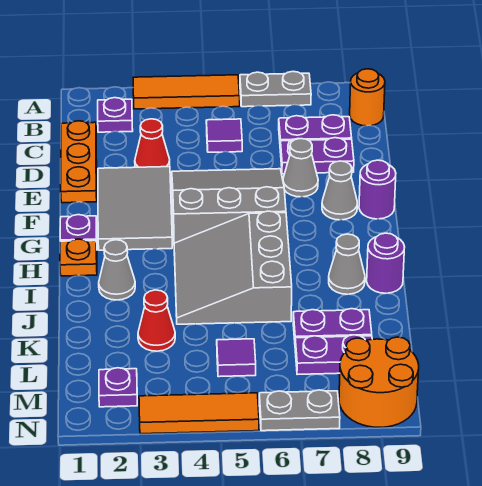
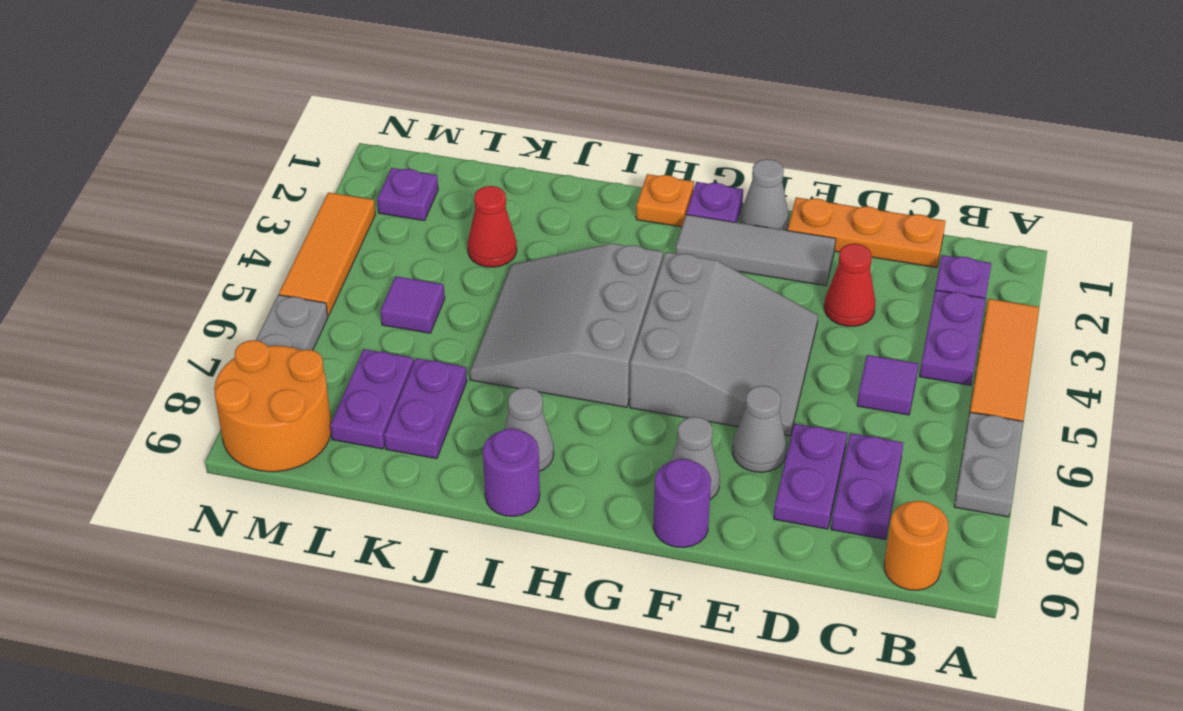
none -> purple plate B3:B4 level 1
grey tile E2:G3 level 1 -> grey tile E2:G2 level 1
grey slope H4:J6 level 1 top 6 -> grey slope H4:J6 level 1 top H
grey cone I2 level 1 -> grey cone F1 level 1

